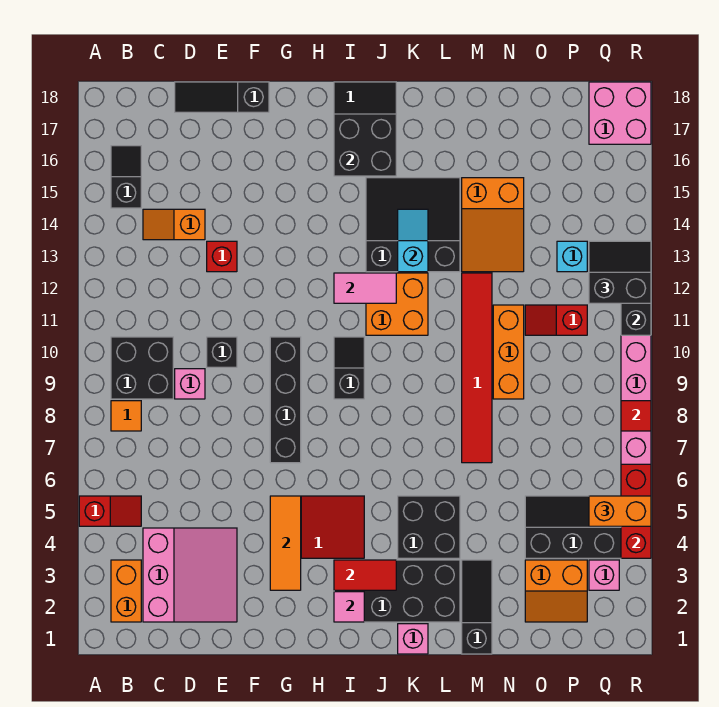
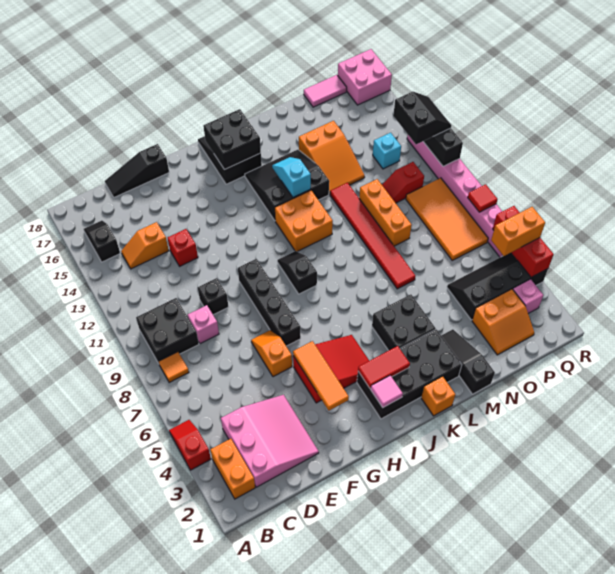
red slope A5:B5 level 1 top A -> red slope A4:A5 level 1 top 4
none -> orange slope F6:F7 level 1 top 6
pink tile I12:J12 level 2 -> pink tile O18:P18 level 1
pink brick K1 level 1 -> orange brick K1 level 1
none -> orange tile P7:Q10 level 1
black slope Q12:R13 level 3 top 12 -> black slope Q12:R13 level 3 top Q

